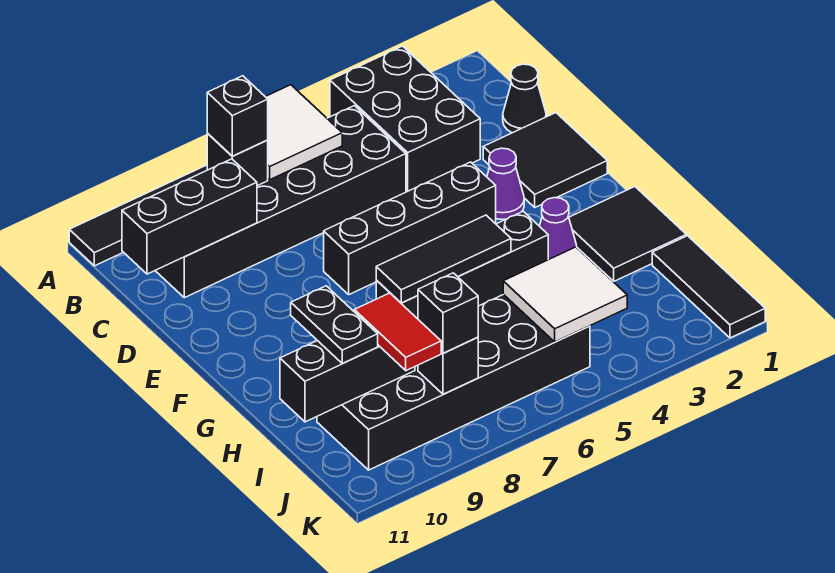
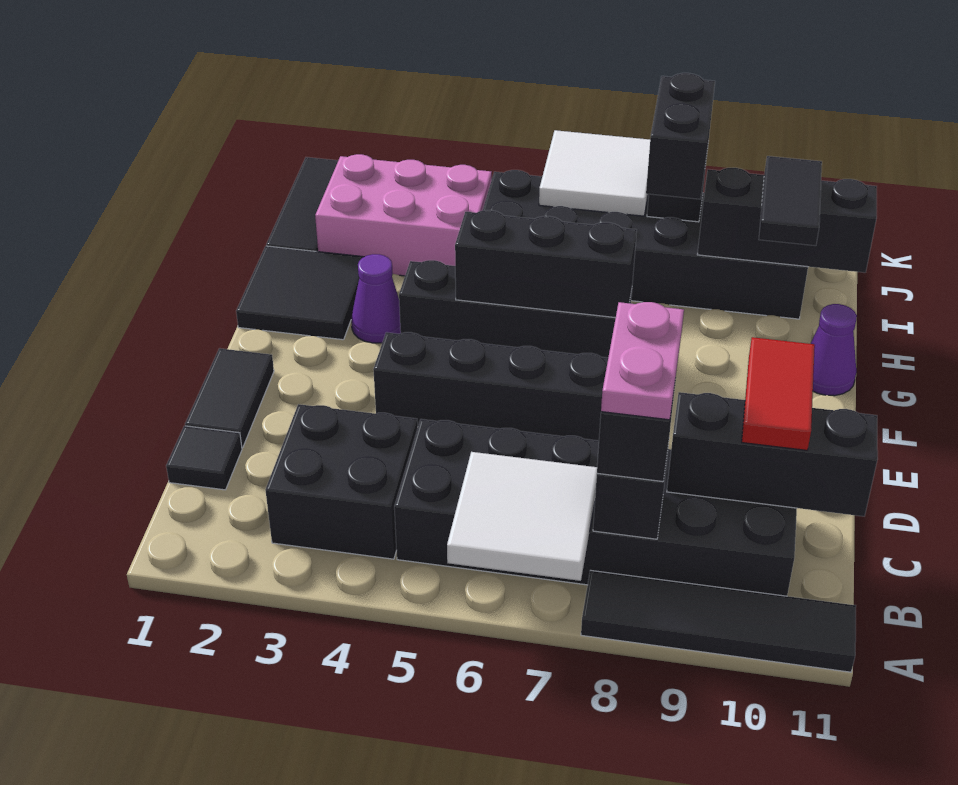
black brick A3:C4 level 1 -> black brick B3:C4 level 1
none -> pink plate B8:C8 level 4
black cone C1 level 1 -> black tile C1 level 1
black tile D1:E2 level 1 -> black tile D1:E1 level 1
purple cone E3 level 1 -> purple cone G11 level 1
black tile G5:G7 level 2 -> black brick G5:G7 level 2
black plate H10:I10 level 3 -> black tile H10:I10 level 3
none -> pink brick I2:J4 level 1
white tile I4:J5 level 2 -> white tile J6:K7 level 2
red tile I9:J9 level 3 -> red tile C10:D10 level 3
black brick J8 level 3 -> black brick I8:J8 level 3

